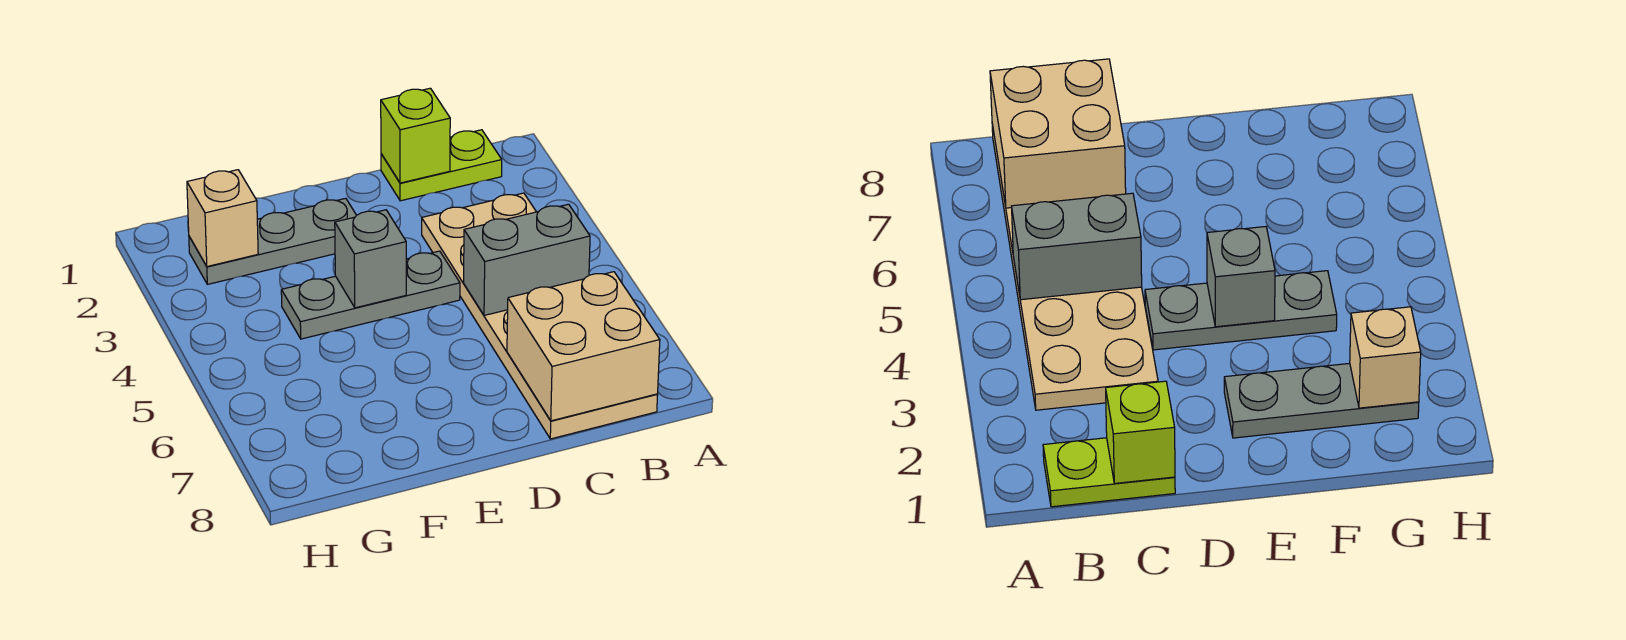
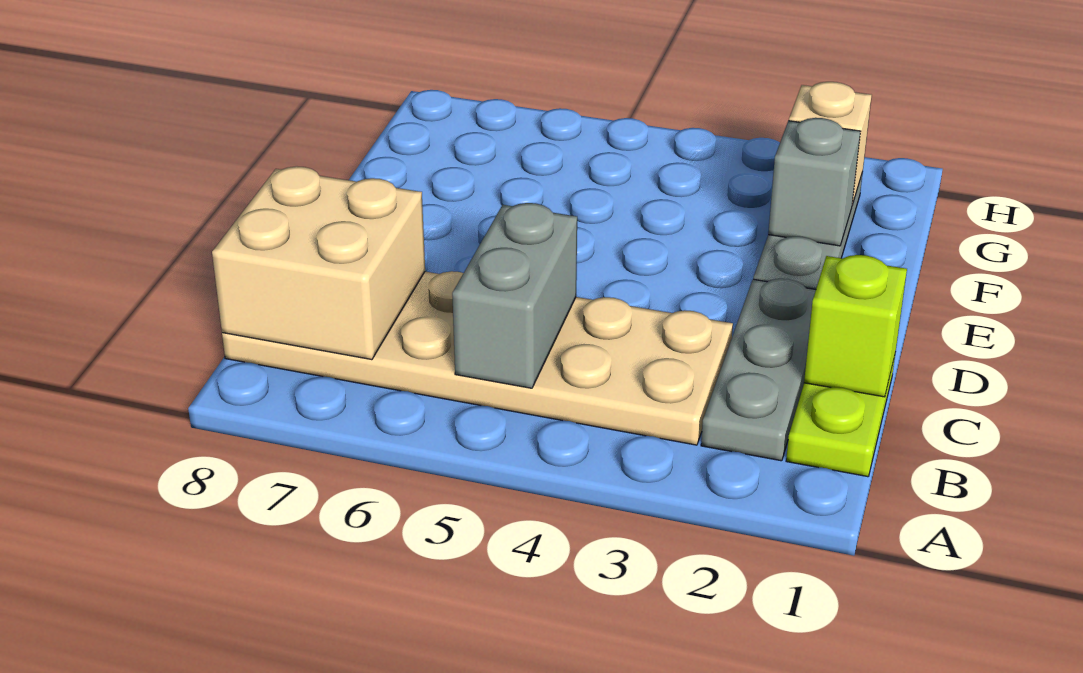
grey plate D4:F4 level 1 -> grey plate B2:D2 level 1
grey brick E4 level 2 -> grey brick F2 level 2

